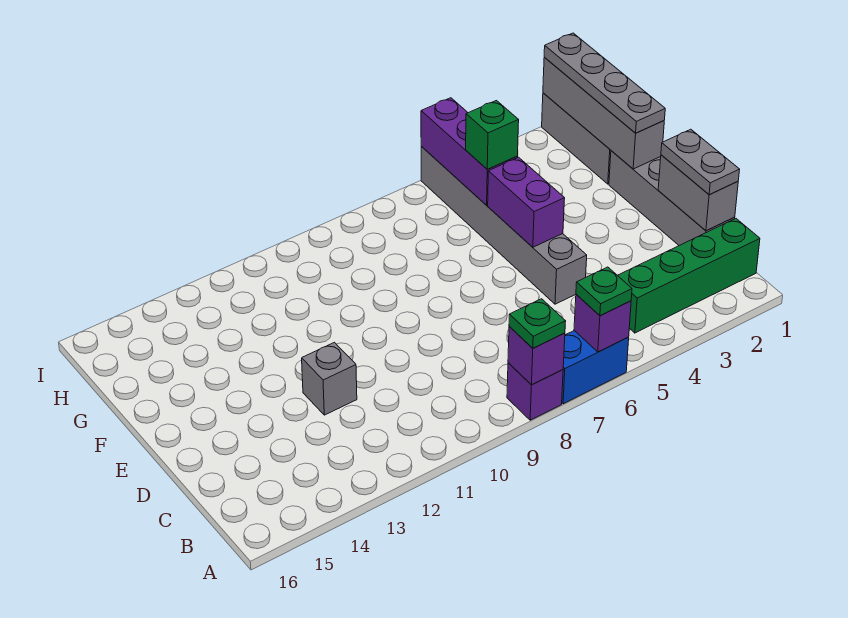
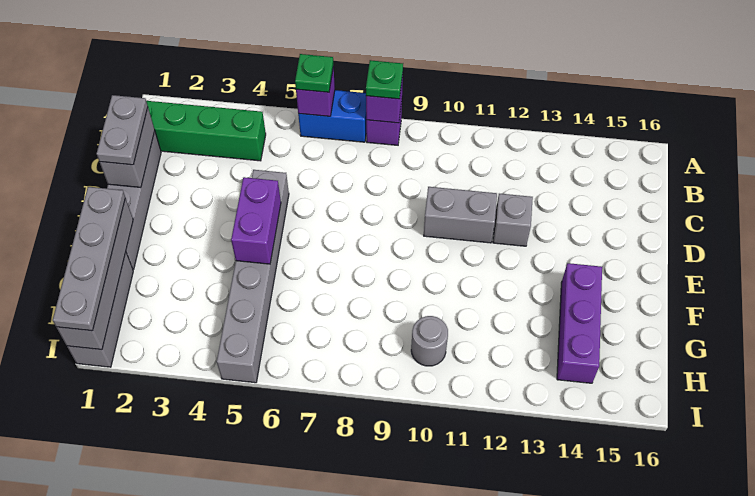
none -> grey brick D10:D11 level 1
purple brick G5:I5 level 2 -> purple brick F14:H14 level 1
green brick G5 level 3 -> none
none -> grey round brick H10 level 1

